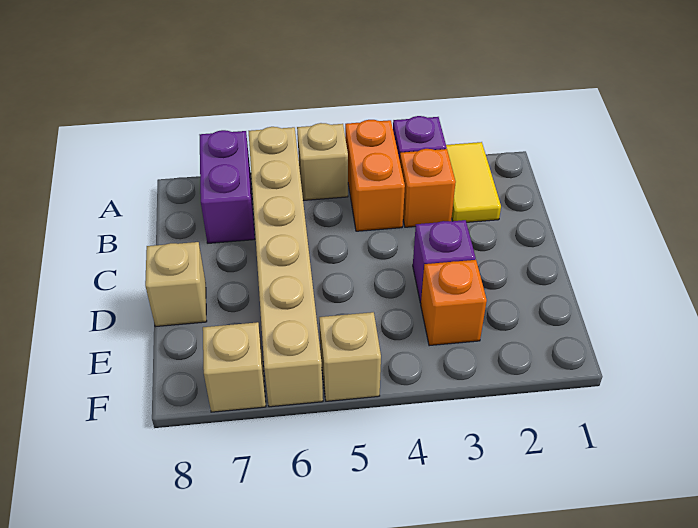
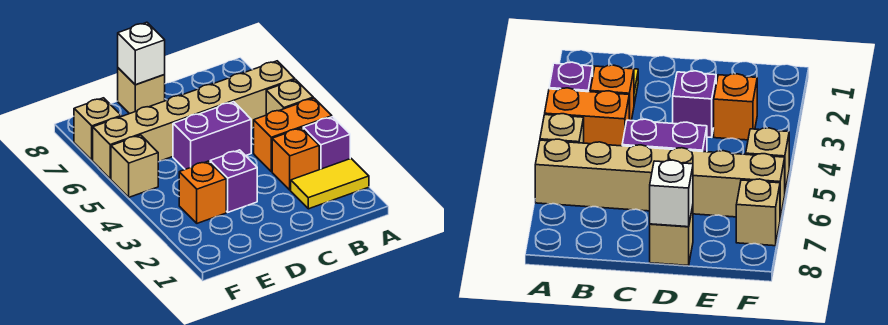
purple brick A7:B7 level 1 -> purple brick C5:D5 level 1
none -> white brick D8 level 2

